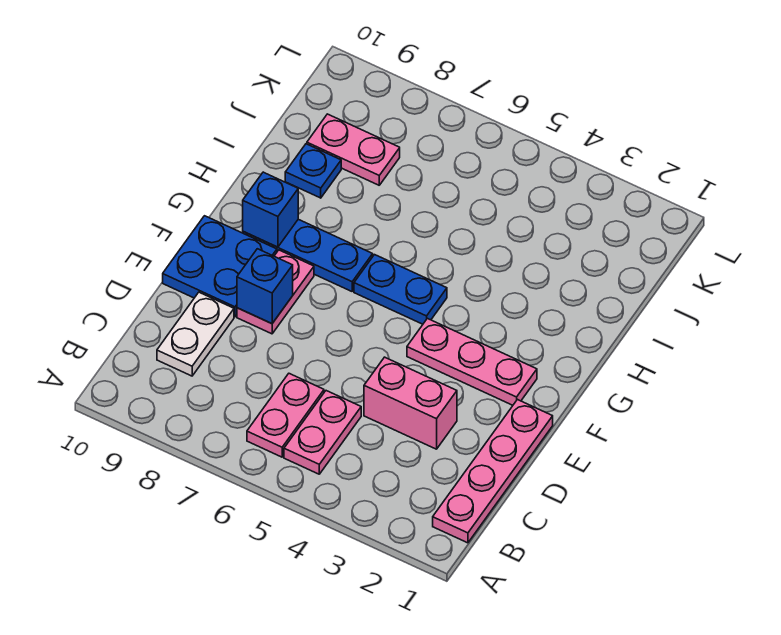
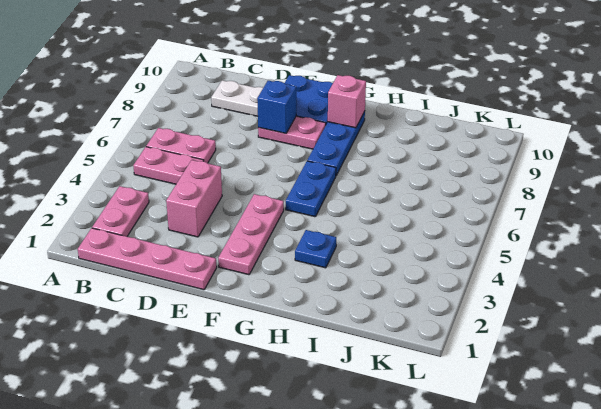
blue brick G9 level 2 -> pink brick G9 level 2
blue plate I9 level 1 -> blue plate H3 level 1
pink plate J8:J9 level 1 -> pink plate B2:B3 level 1

